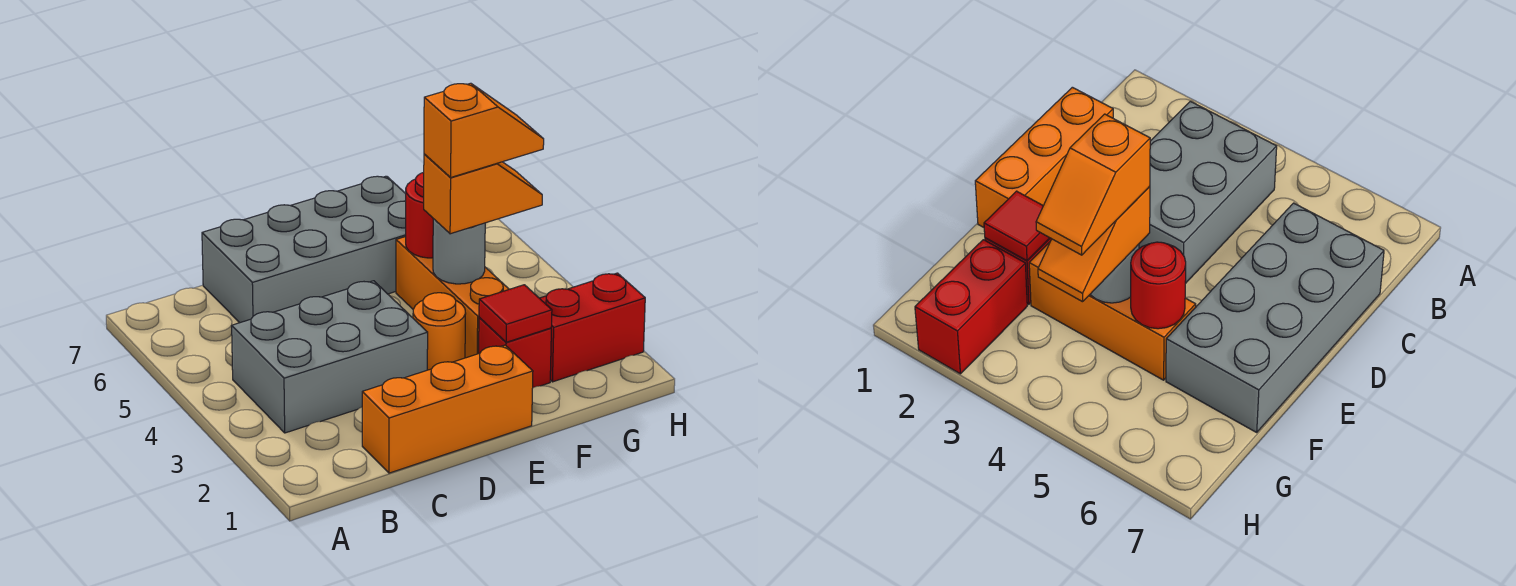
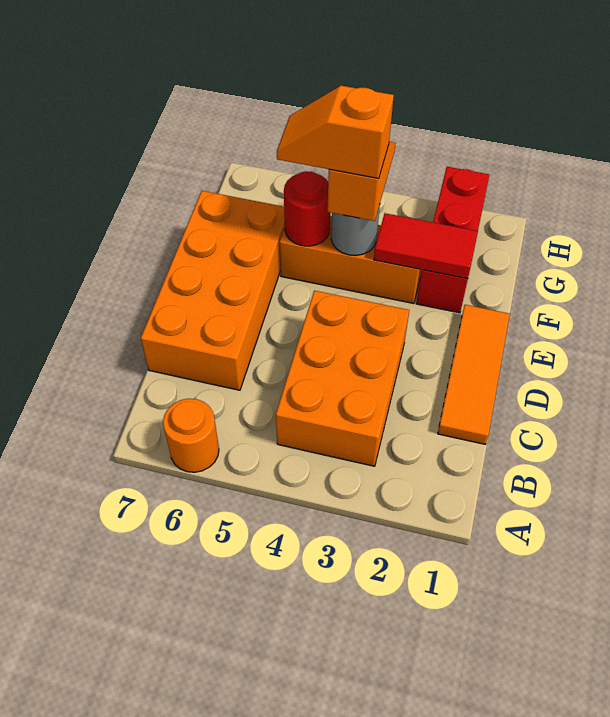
grey brick B3:D4 level 1 -> orange brick B3:D4 level 1
orange brick C1:E1 level 1 -> orange tile C1:E1 level 1
grey brick C6:F7 level 1 -> orange brick C6:F7 level 1
orange round brick E3 level 1 -> orange round brick A6 level 1
red tile F2 level 2 -> red tile F2:F3 level 2
orange slope F4:G4 level 4 top F -> orange slope F4:F5 level 4 top 4

